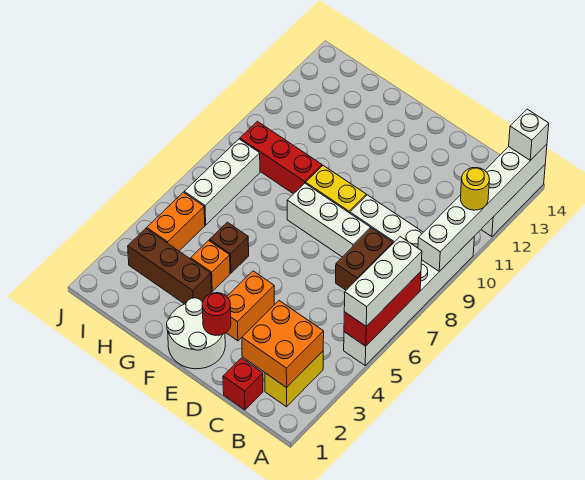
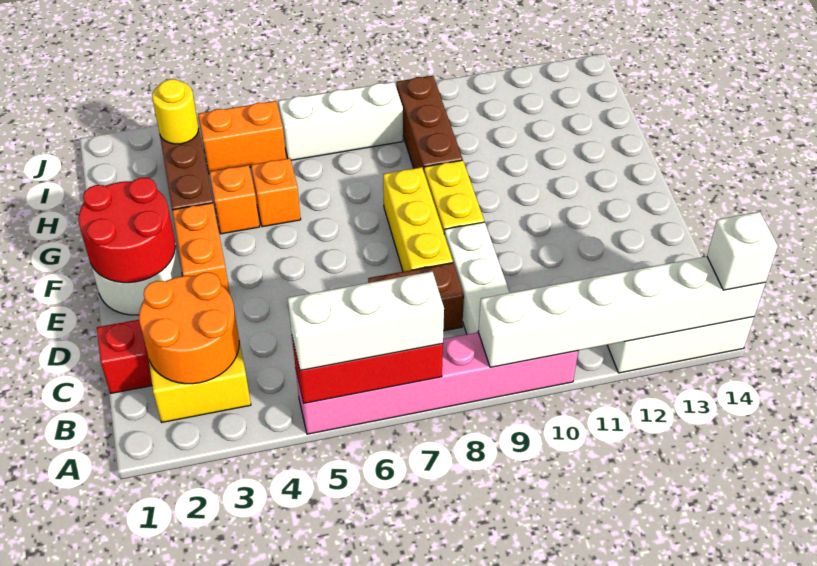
white brick A5:A10 level 1 -> pink brick A5:A10 level 1
yellow round brick A11 level 3 -> yellow round brick I3 level 2
orange brick B2:C3 level 2 -> orange round brick B2:C3 level 2
white brick D8:F8 level 1 -> yellow brick D8:F8 level 1
red round brick E2 level 2 -> red round brick E1:F2 level 2
orange brick E3:E4 level 1 -> orange brick E3:F3 level 1
brown brick G5 level 1 -> orange brick G5 level 1
red brick G9:I9 level 1 -> brown brick G9:I9 level 1

